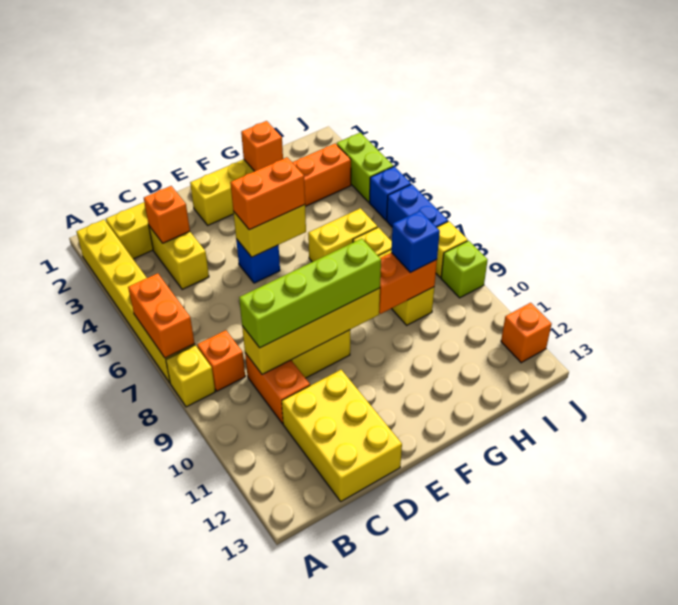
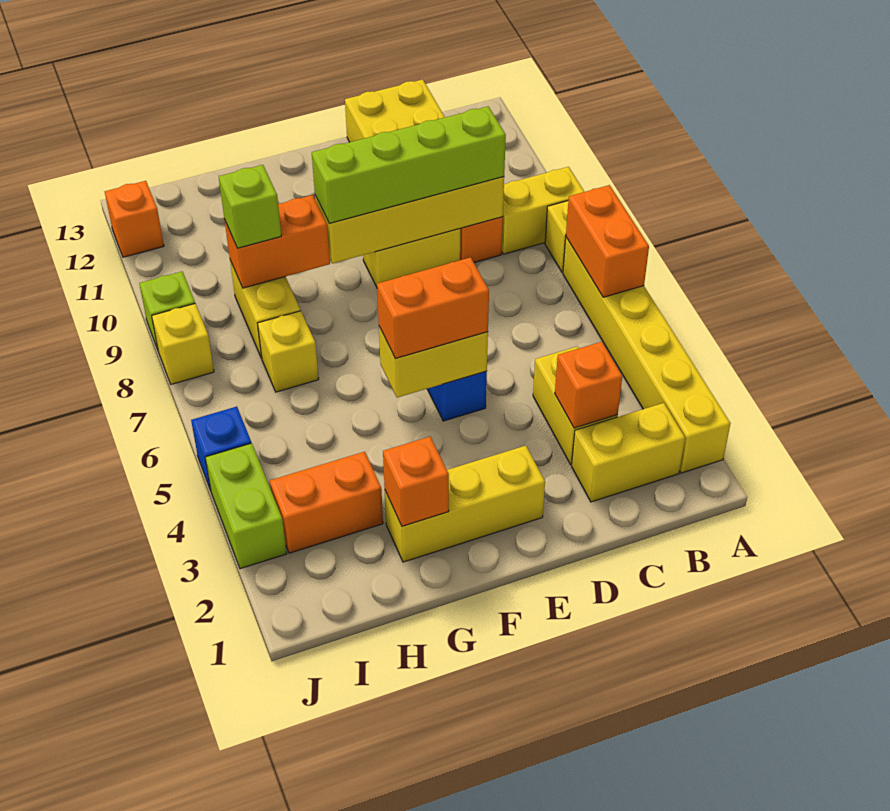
orange brick B8 level 1 -> none
yellow brick G6:H6 level 1 -> yellow brick A9:B9 level 1
blue brick H9 level 3 -> lime brick H9 level 3
blue brick J6:J7 level 1 -> none

